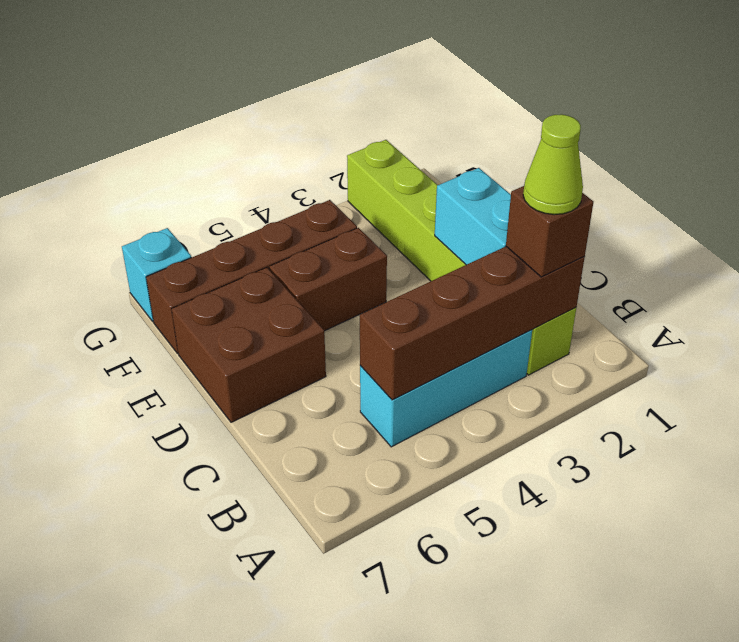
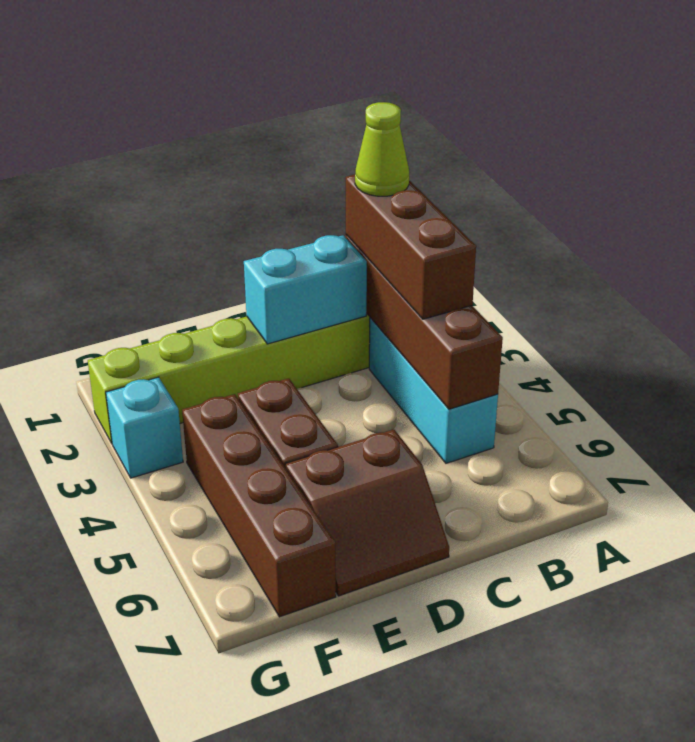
brown brick B2 level 3 -> brown brick B2:B4 level 3
brown brick D6:E7 level 1 -> brown slope D6:E7 level 1 top 6
cyan brick G7 level 1 -> cyan brick G3 level 1

